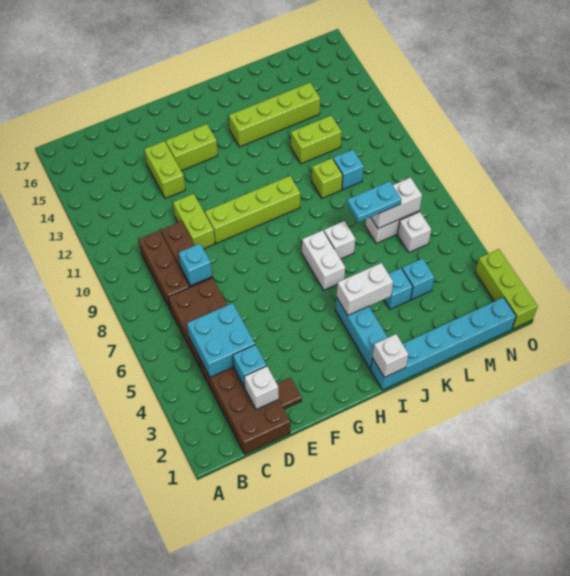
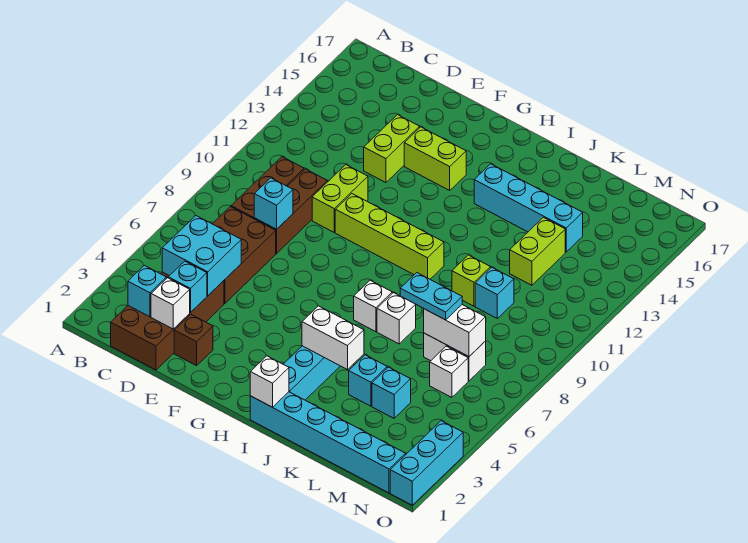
none -> cyan brick C2 level 2
brown tile E2 level 1 -> brown brick E2 level 1
white brick I6:I7 level 1 -> white brick I7 level 1
lime brick I14:L14 level 1 -> cyan brick I14:L14 level 1
lime brick K12:L12 level 1 -> lime brick L12:L13 level 1
lime brick O1:O3 level 1 -> cyan brick O1:O3 level 1

